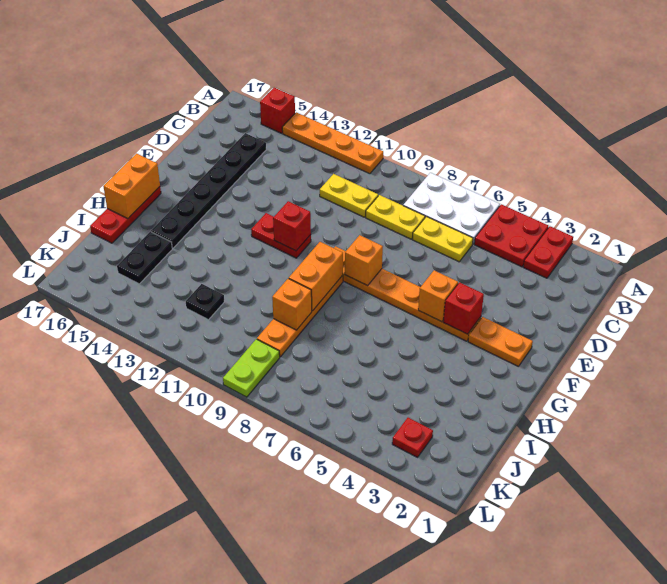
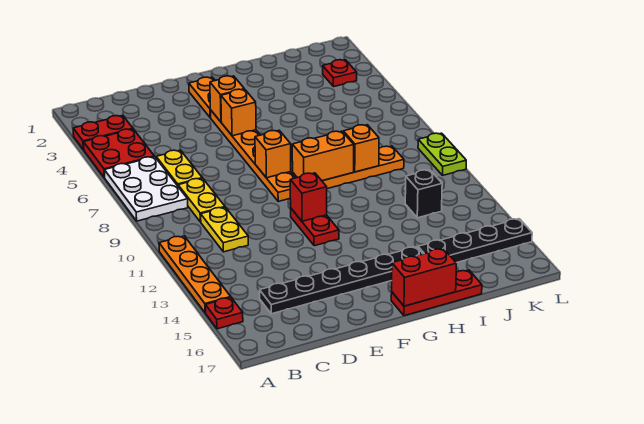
red brick A15 level 1 -> red plate A15 level 1
red brick F4 level 2 -> orange brick F4 level 2
orange brick G17:H17 level 2 -> red brick G17:H17 level 2
black plate I15:J15 level 1 -> black plate I15:L15 level 1
black plate J12 level 1 -> black brick J12 level 1
lime plate K9:L9 level 1 -> lime plate L9:L10 level 1

